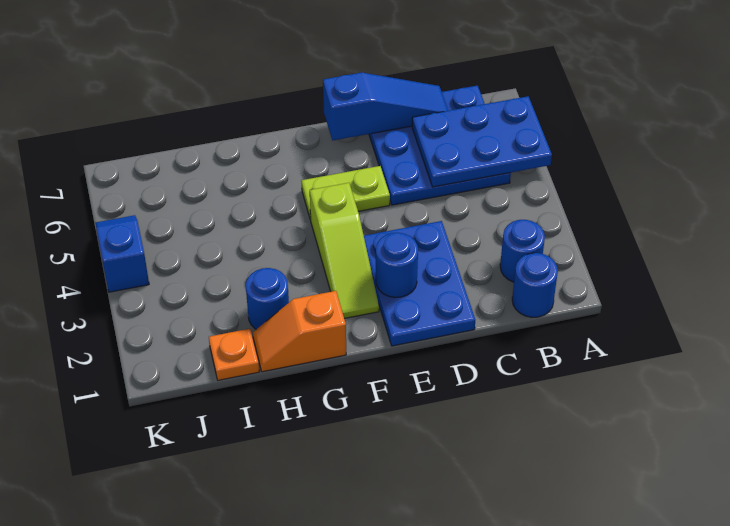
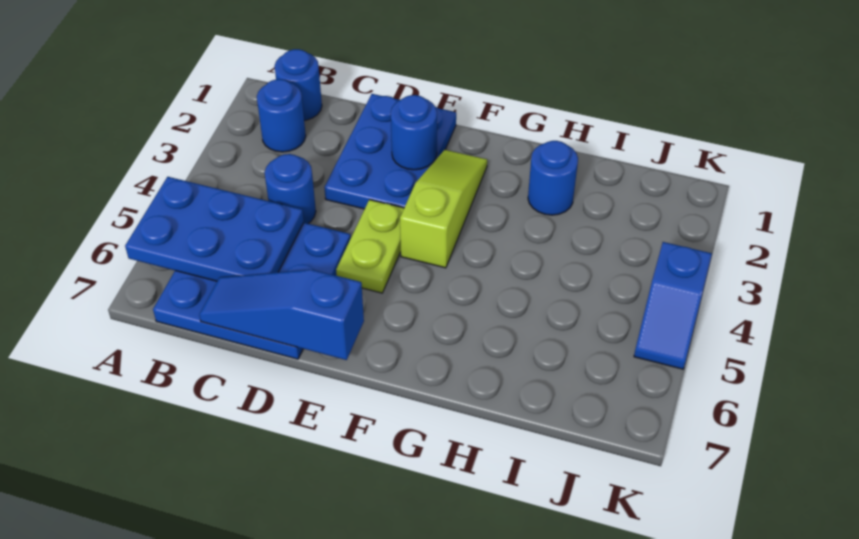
none -> blue round brick C4 level 1
lime plate E5:F5 level 1 -> lime plate E4:E5 level 1
orange slope G1:H1 level 1 top G -> none
orange plate I1 level 1 -> none

